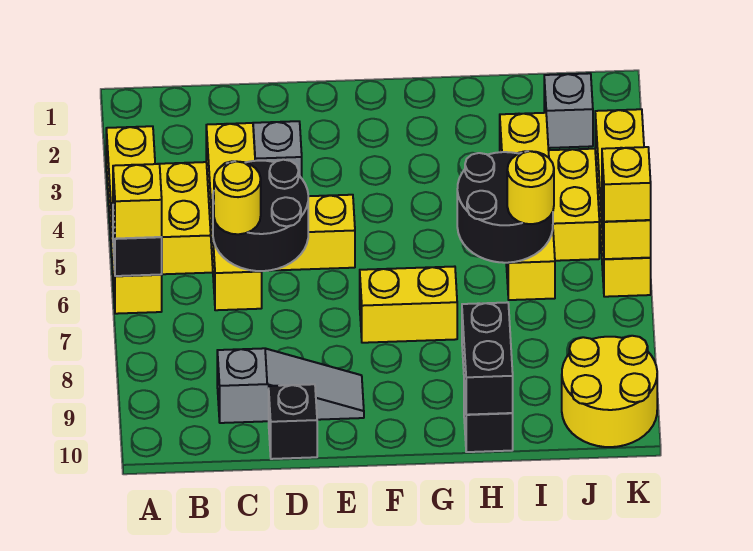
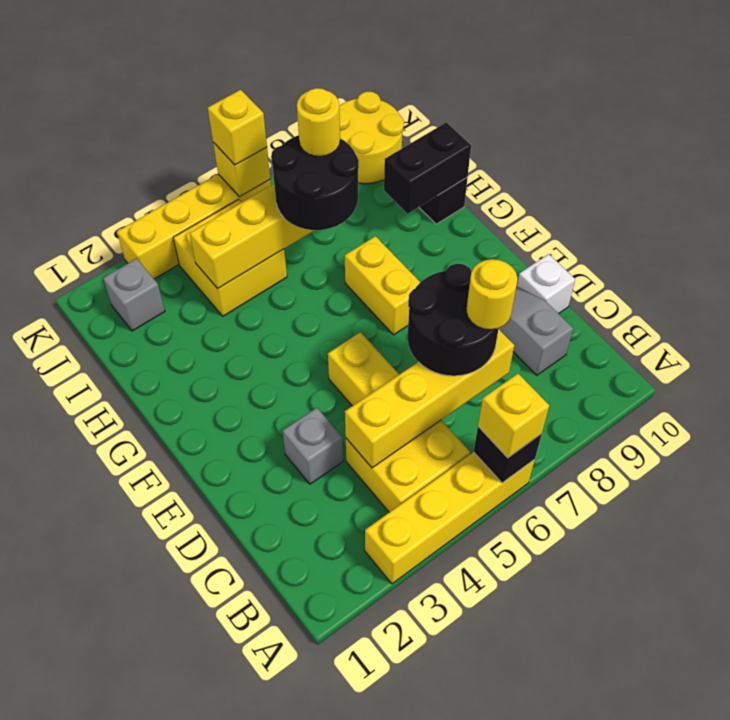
black brick D10 level 1 -> white brick D10 level 1

